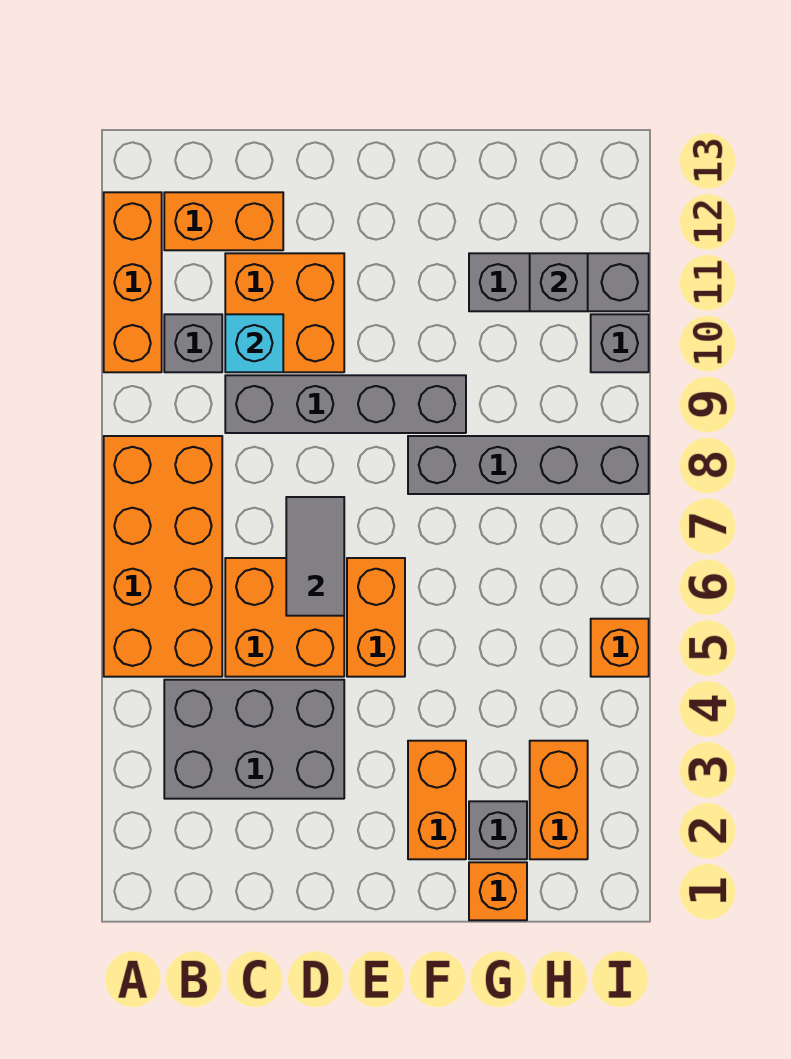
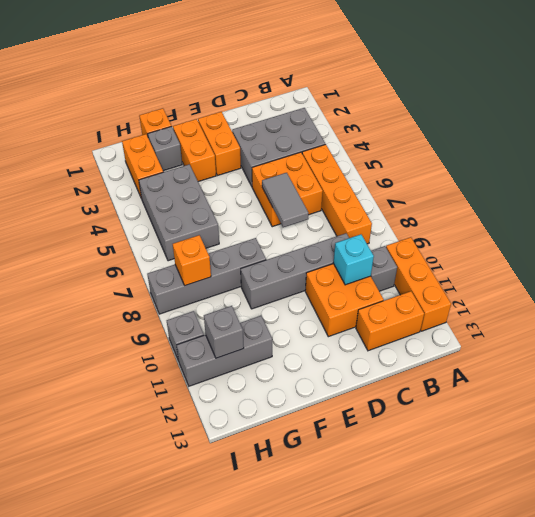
orange brick A5:B8 level 1 -> orange brick B5:B8 level 1
orange brick E5:E6 level 1 -> orange brick E2:E3 level 1
none -> grey brick G4:H6 level 1
orange brick I5 level 1 -> orange brick H8 level 2

